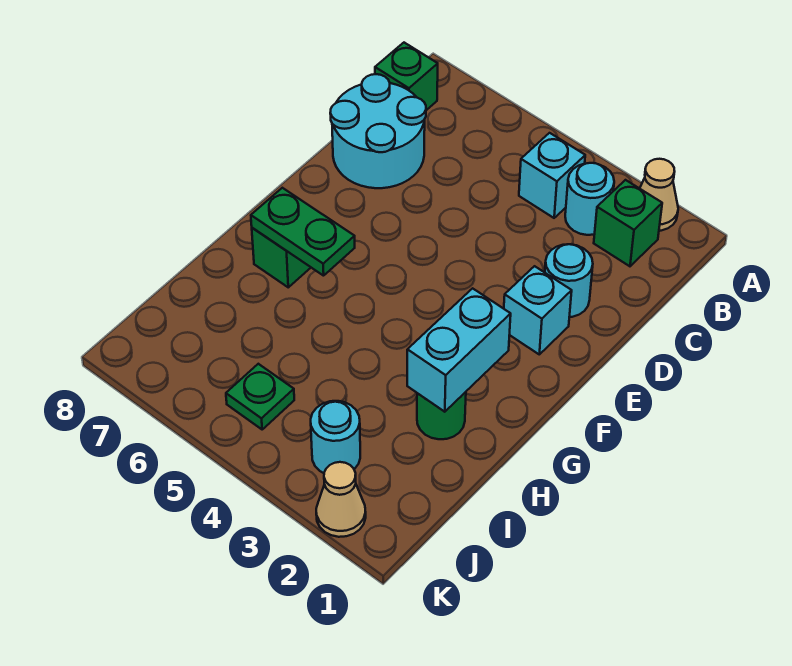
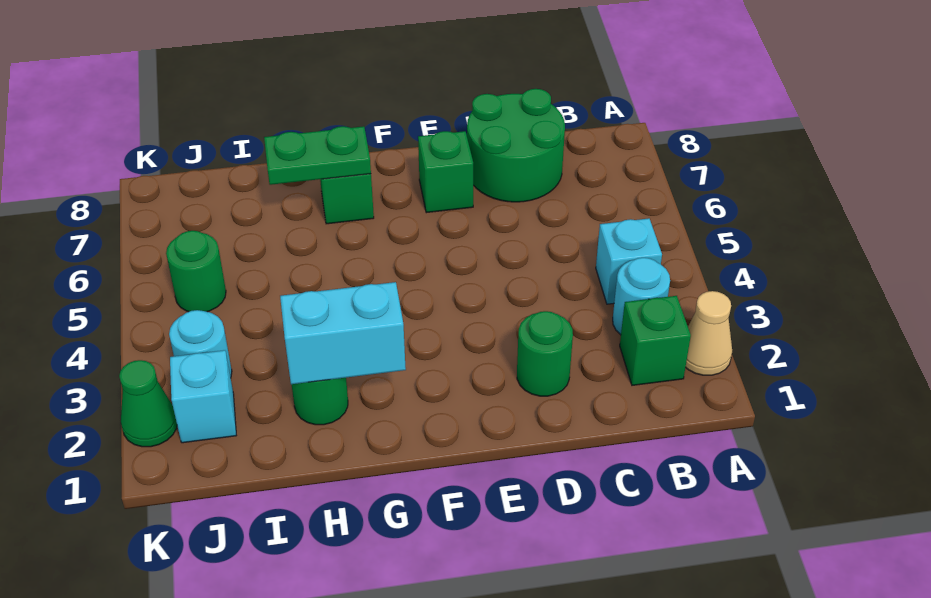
green brick B8 level 1 -> green brick E7 level 1
cyan round brick C7:D8 level 1 -> green round brick C7:D8 level 1
cyan round brick D2 level 1 -> green round brick D2 level 1
cyan brick E2 level 1 -> cyan brick J2 level 1
green plate G6:G7 level 2 -> green plate G7:H7 level 2
green plate J5 level 1 -> green round brick J5 level 1
tan cone K2 level 1 -> green cone K2 level 1

